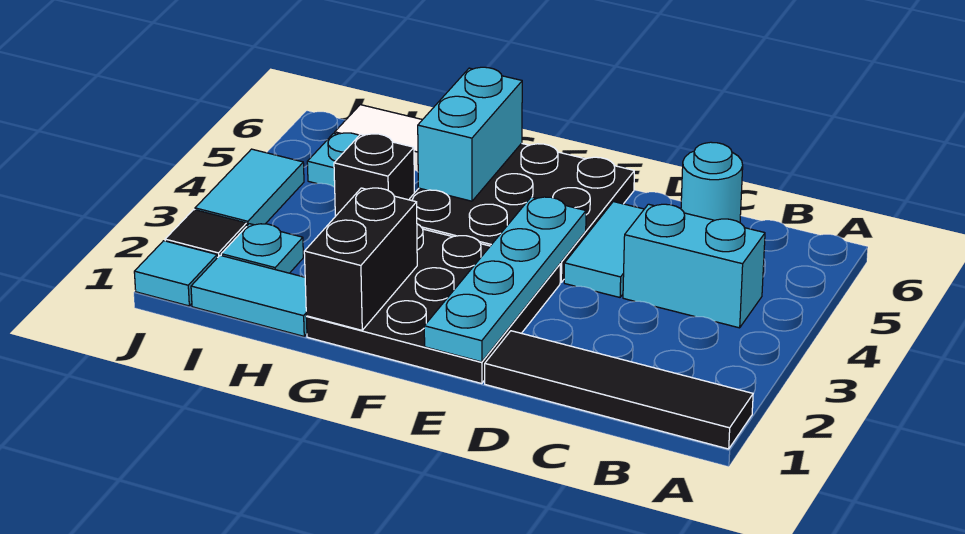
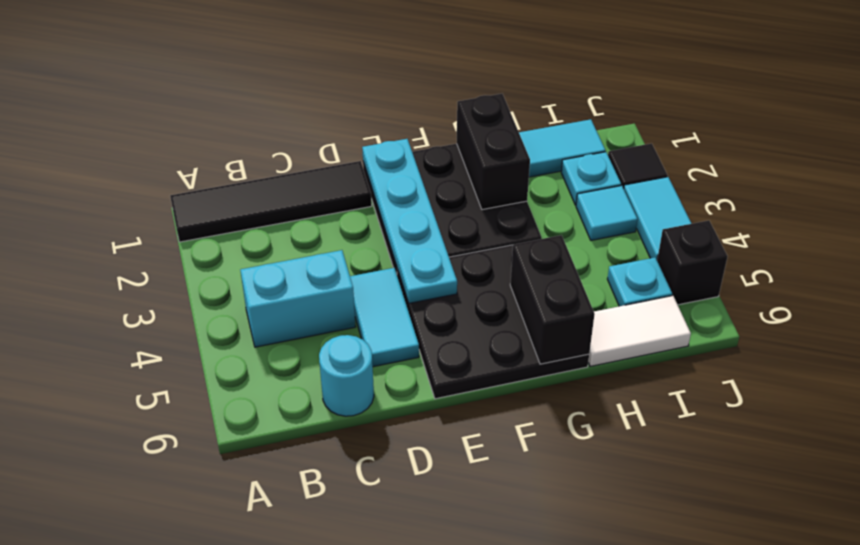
cyan brick G5:G6 level 2 -> black brick G5:G6 level 2
black brick H4 level 1 -> black brick J5 level 1
cyan tile J1 level 1 -> cyan tile I3 level 1

